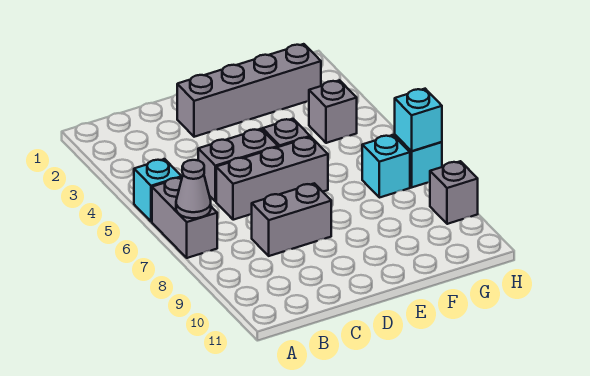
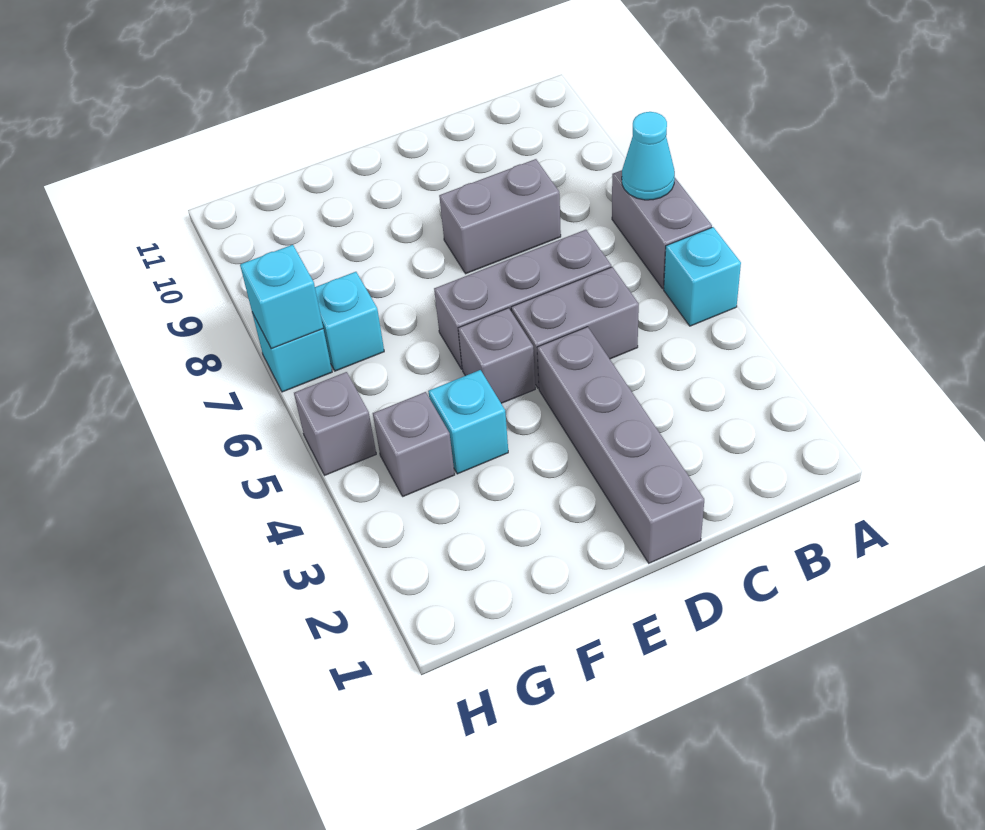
grey cone A7 level 2 -> cyan cone A7 level 2
grey brick D2:G2 level 1 -> grey brick D1:D4 level 1
none -> cyan brick F4 level 1
grey brick H9 level 1 -> grey brick H5 level 1

